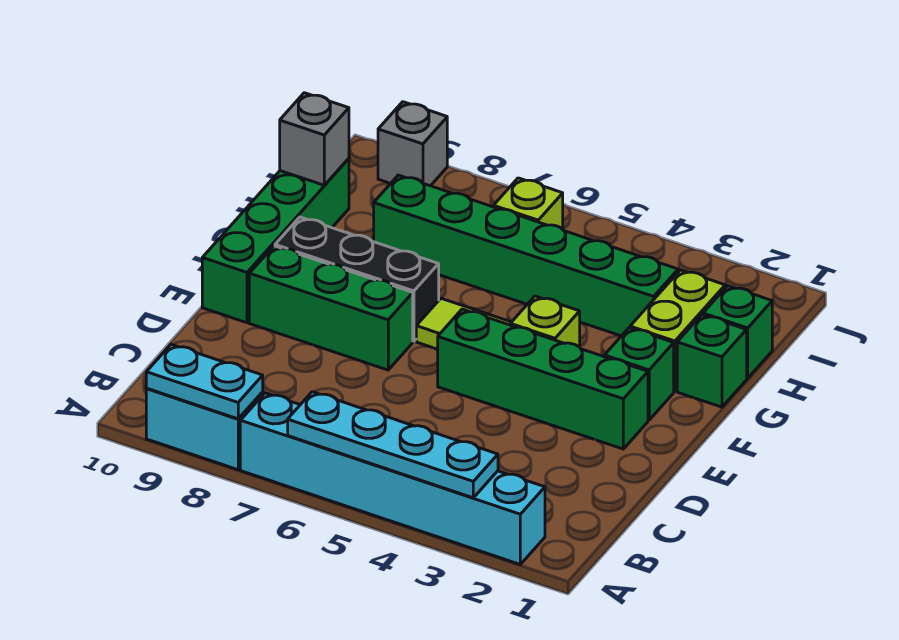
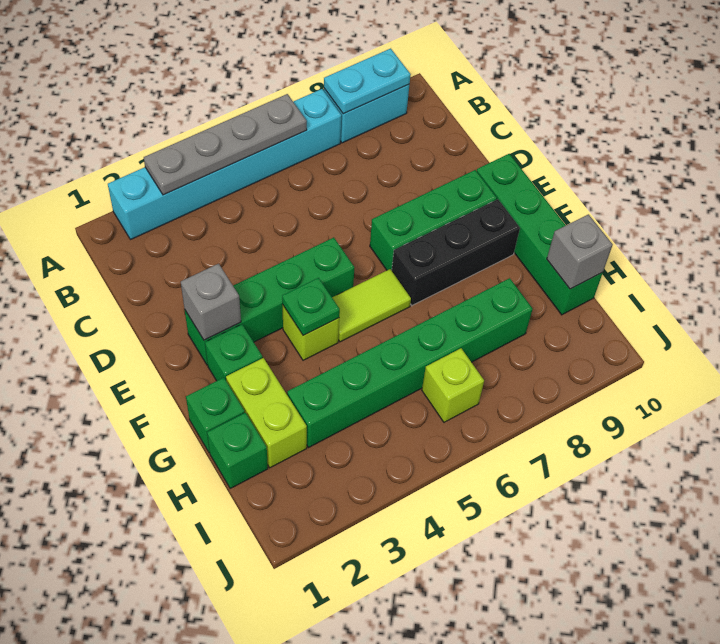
cyan plate A3:A6 level 2 -> grey plate A3:A6 level 2
none -> green plate F4 level 2
grey brick J9 level 1 -> grey brick E2 level 2

